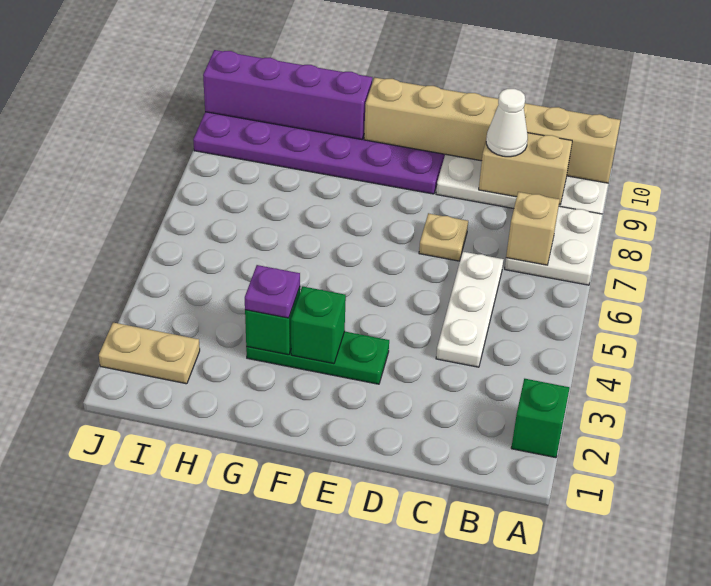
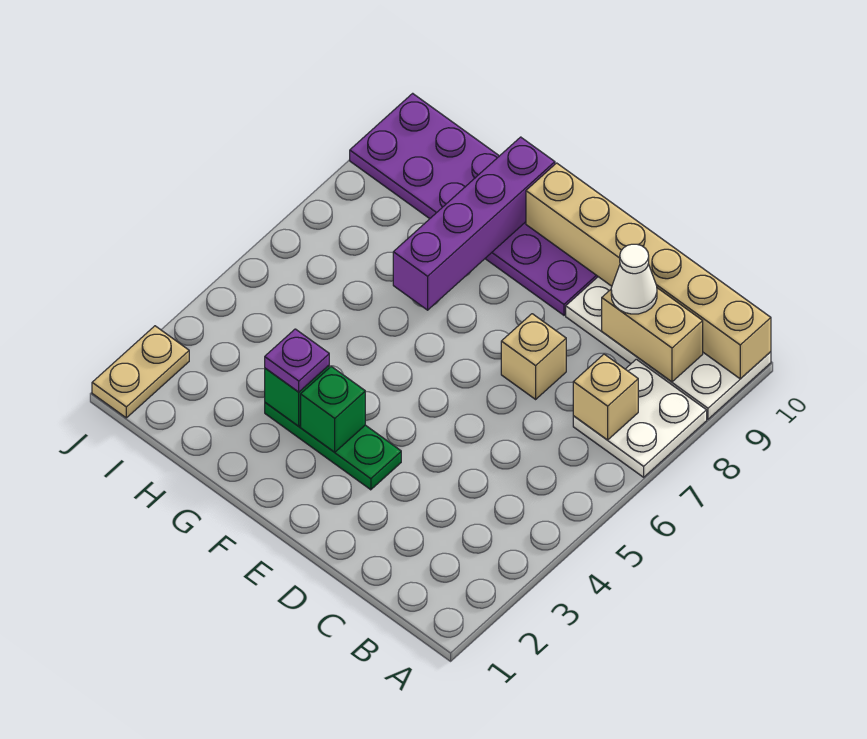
green brick A2 level 1 -> none
white plate C4:C6 level 1 -> none
tan plate D7 level 1 -> tan brick D7 level 1
purple brick G10:J10 level 2 -> purple brick G7:G10 level 2
tan plate I2:J2 level 1 -> tan plate J1:J2 level 1

